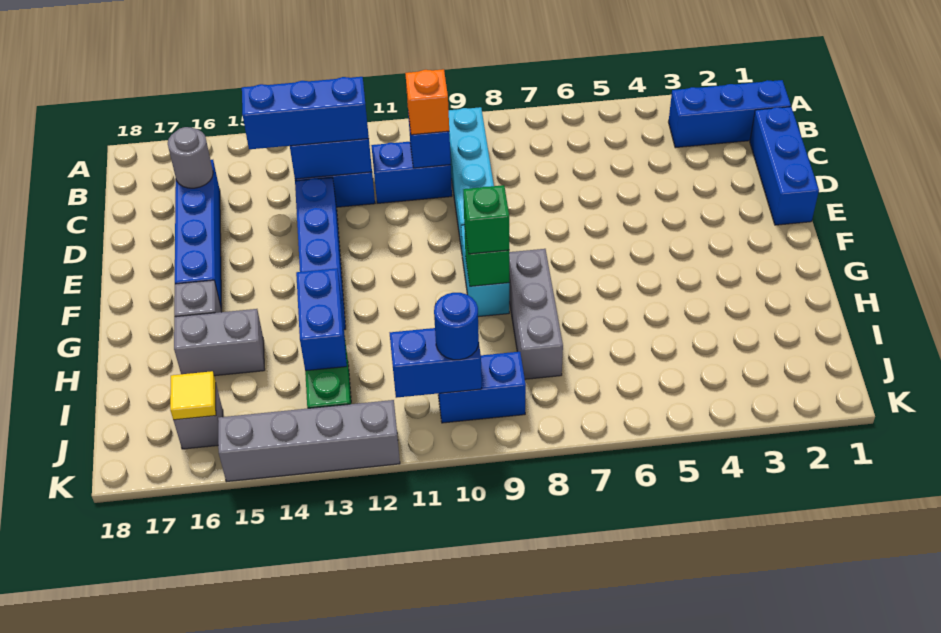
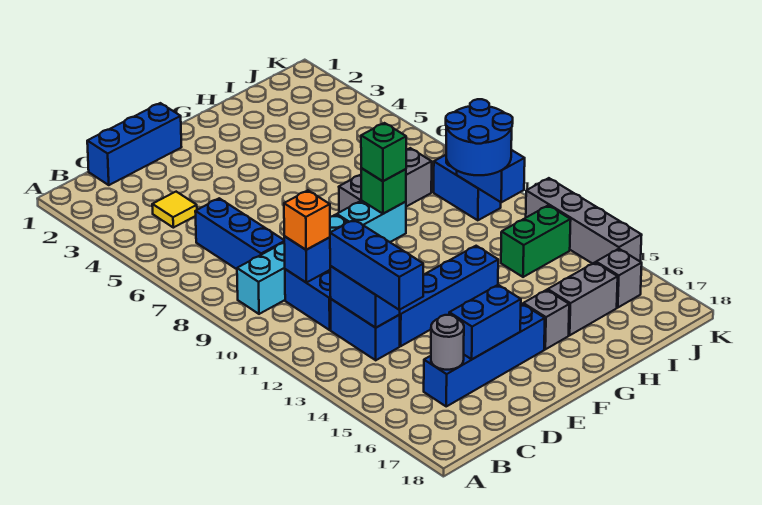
blue brick B1:B3 level 1 -> blue brick C6:C8 level 1
blue brick H13:I13 level 2 -> blue brick D16:E16 level 2
grey brick H15:H16 level 1 -> grey brick H16:I16 level 1
blue round brick J10 level 3 -> blue round brick I10:J11 level 3
yellow tile J16 level 2 -> yellow tile C4 level 1

